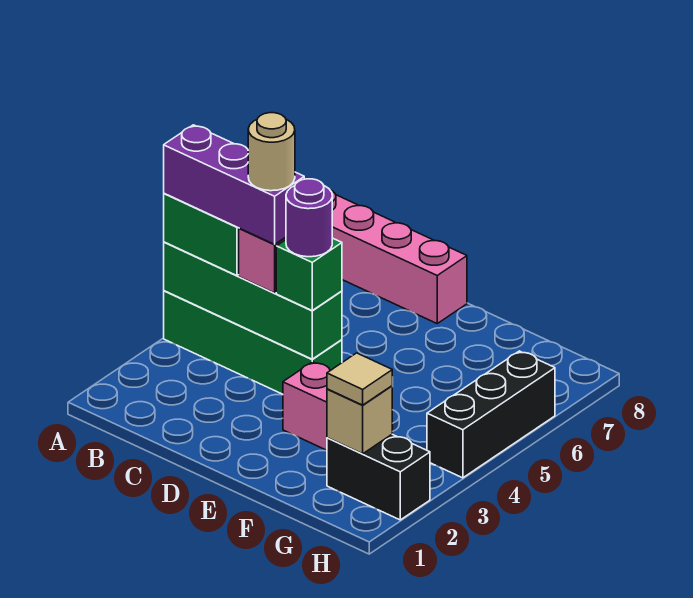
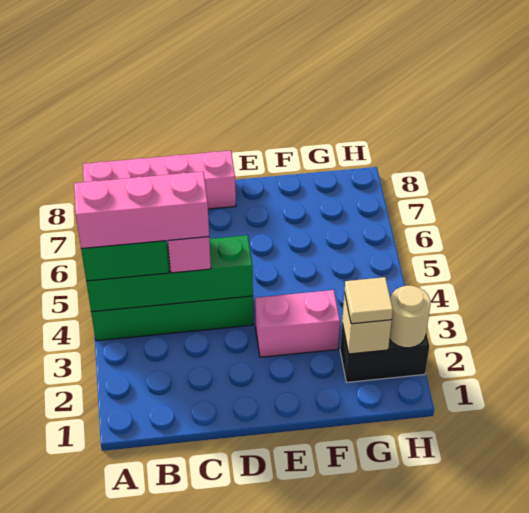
purple brick A4:C4 level 4 -> pink brick A4:C4 level 4
tan round brick C4 level 5 -> tan round brick H2 level 2
green brick D4 level 3 -> none
purple round brick D4 level 4 -> none
black brick H4:H6 level 1 -> none

